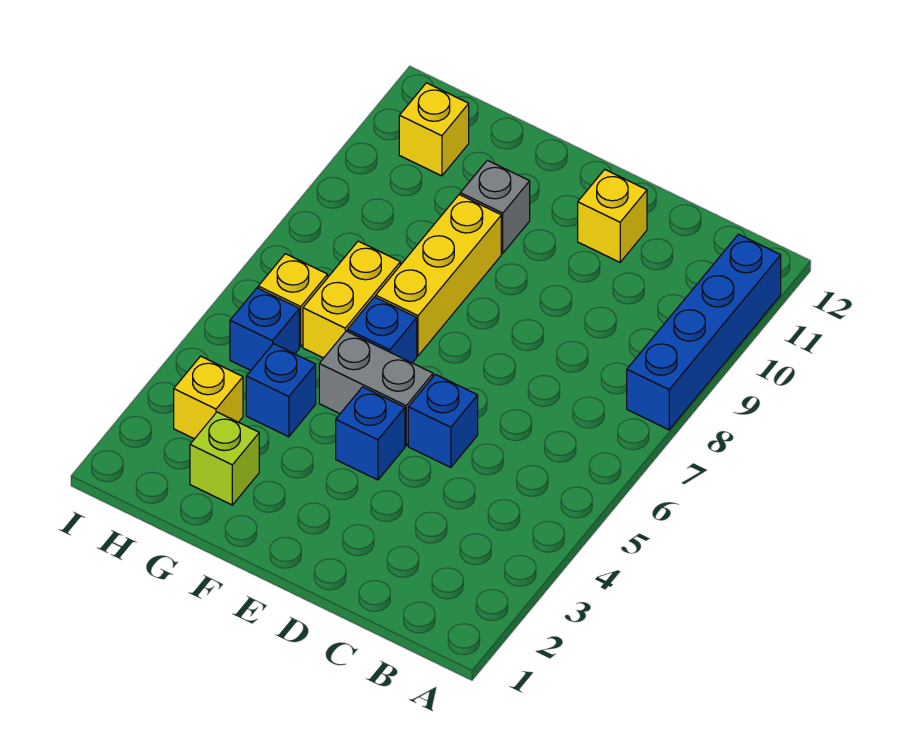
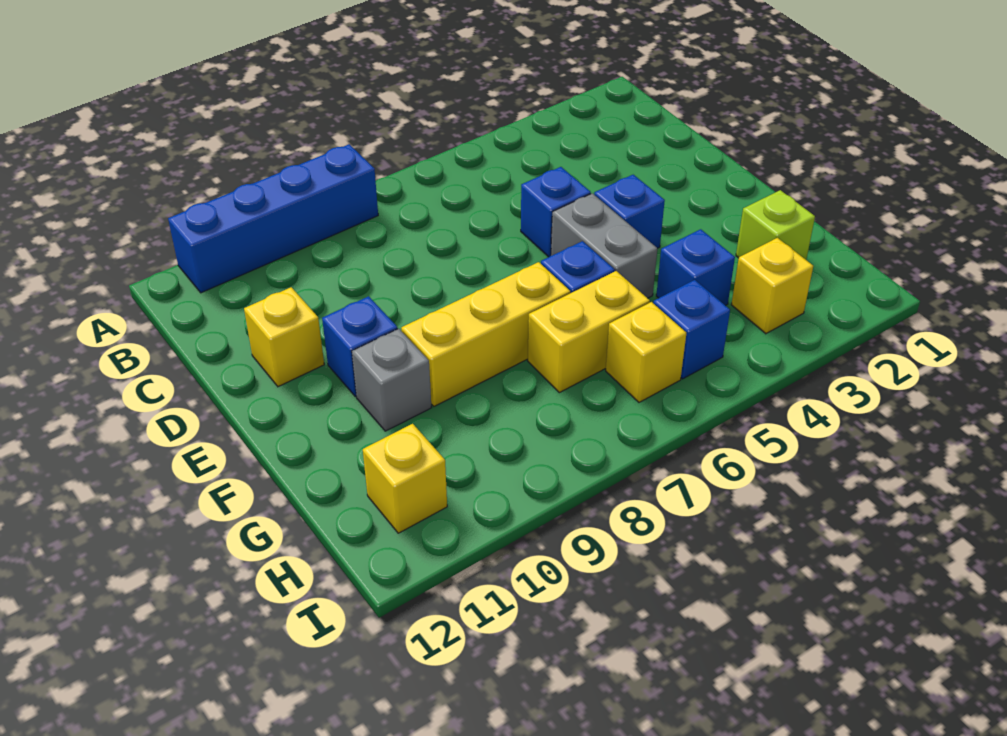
none -> blue brick E10 level 1

